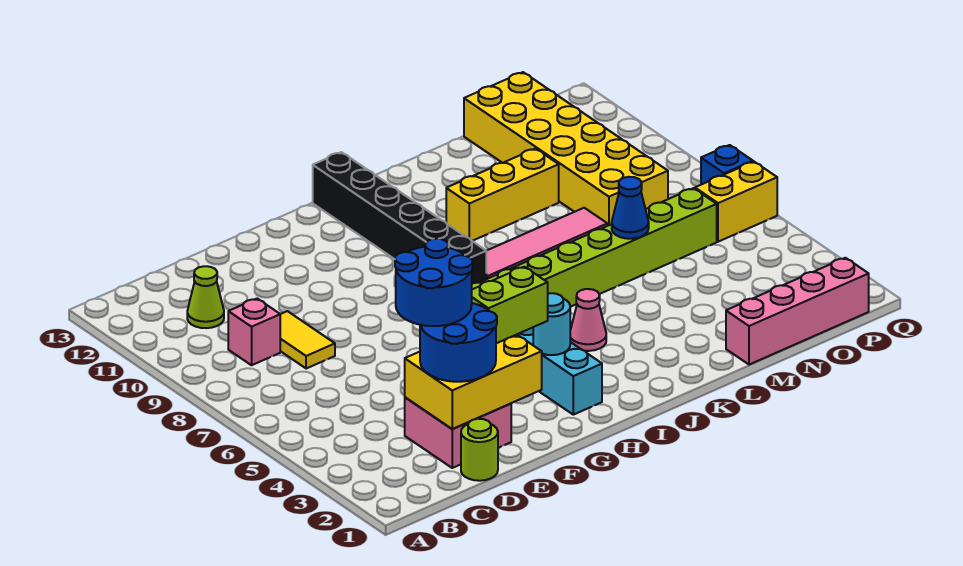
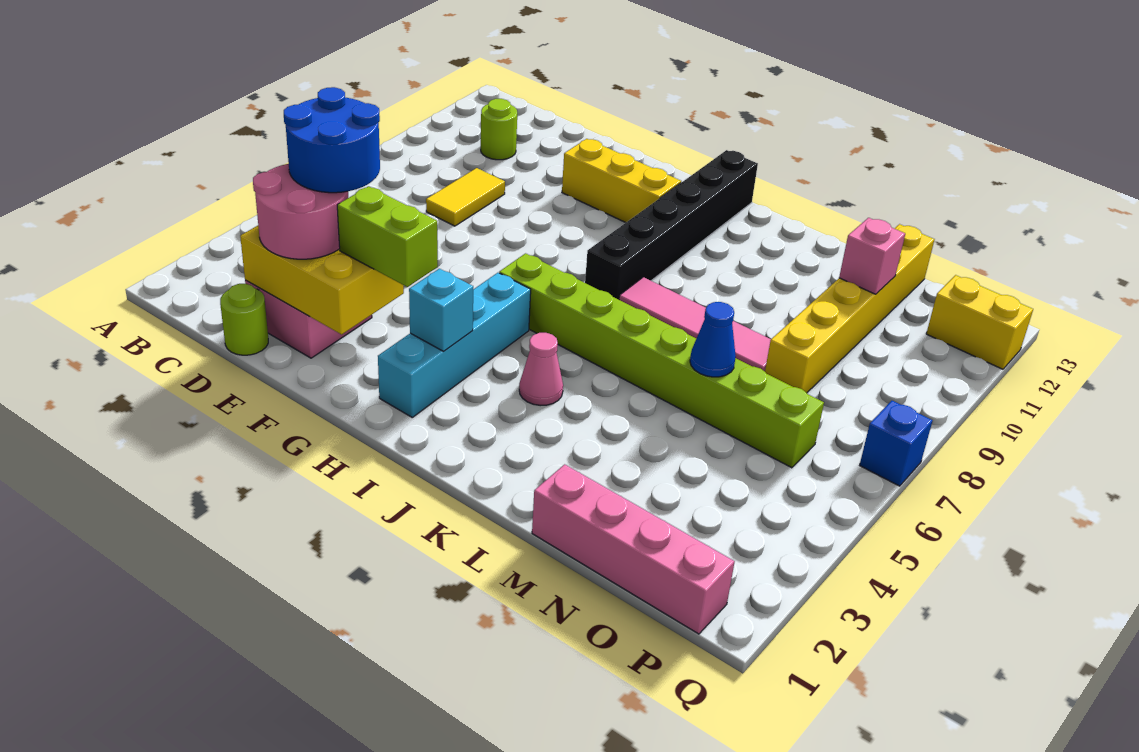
pink brick C9 level 1 -> pink brick N11 level 2
lime cone C11 level 1 -> lime round brick C11 level 1
blue round brick D2:E3 level 3 -> pink round brick D2:E3 level 3
cyan round brick H3 level 2 -> cyan brick H3 level 2
yellow brick K10:M10 level 1 -> yellow brick F11:H11 level 1
yellow brick N8:O13 level 1 -> yellow brick N8:N13 level 1
yellow brick P6:Q6 level 1 -> yellow brick P12:Q12 level 1

